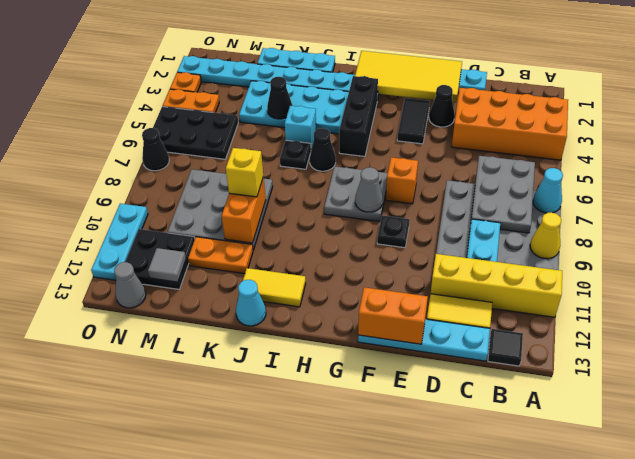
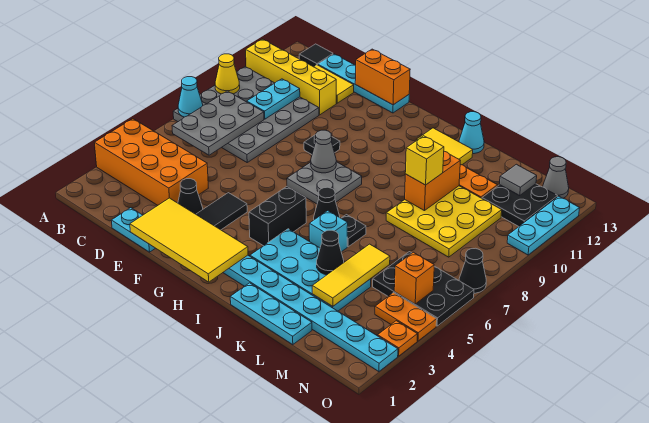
orange brick F7 level 1 -> orange brick N5 level 2
black brick H3:H5 level 1 -> black brick H4:H5 level 1
grey plate K8:M10 level 1 -> yellow plate K8:M10 level 1
none -> yellow tile L3:L5 level 2

